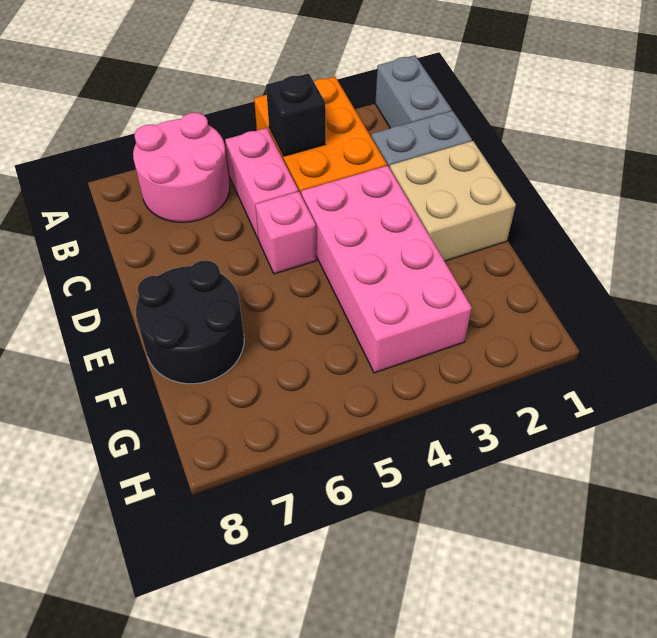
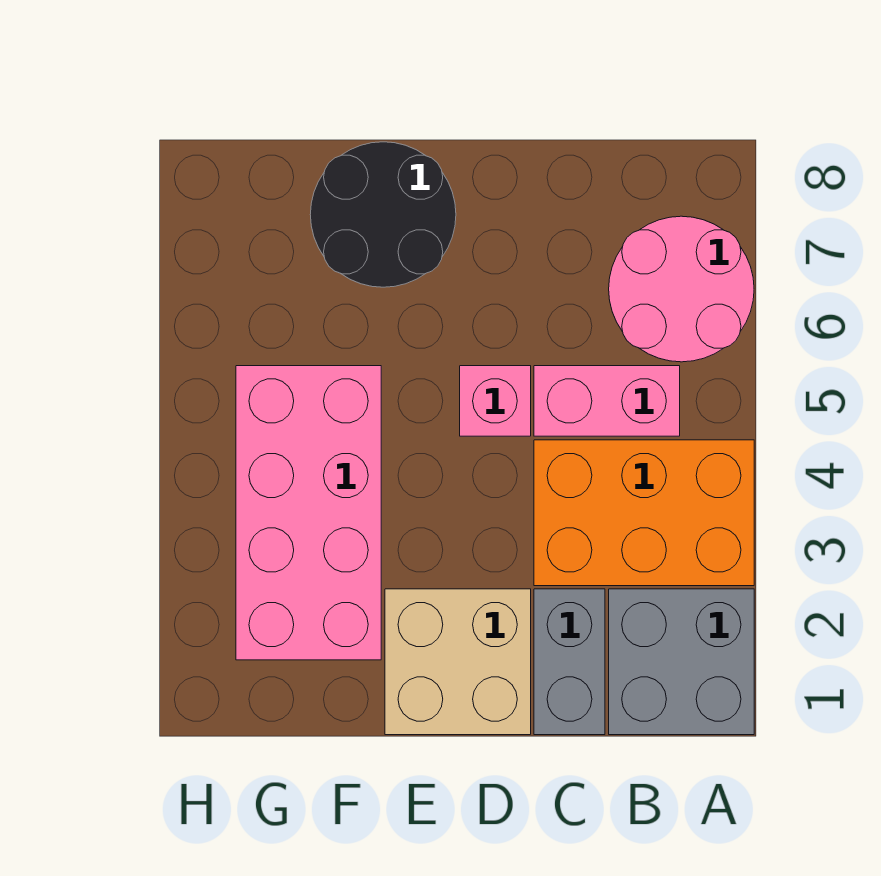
grey brick A1:B1 level 1 -> grey brick A1:B2 level 1
black brick B4 level 2 -> none
pink brick D3:G4 level 1 -> pink brick F2:G5 level 1

